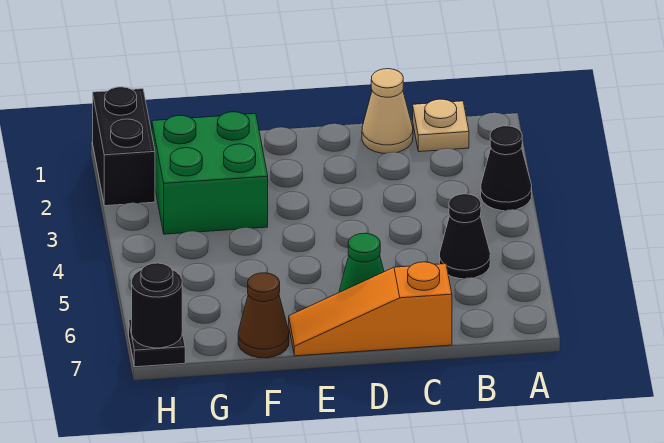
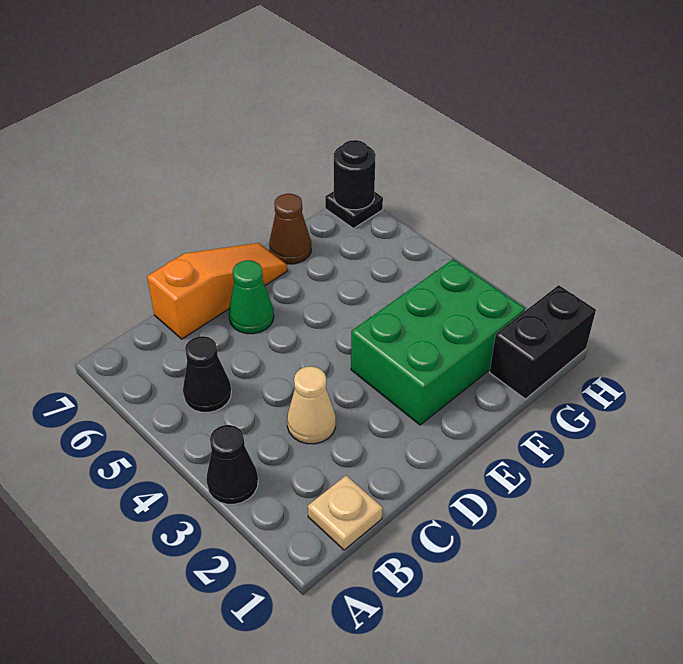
tan cone C1 level 1 -> tan cone C3 level 1
green brick F2:G3 level 1 -> green brick E2:G3 level 1
black brick H1:H2 level 1 -> black brick G1:H1 level 1

